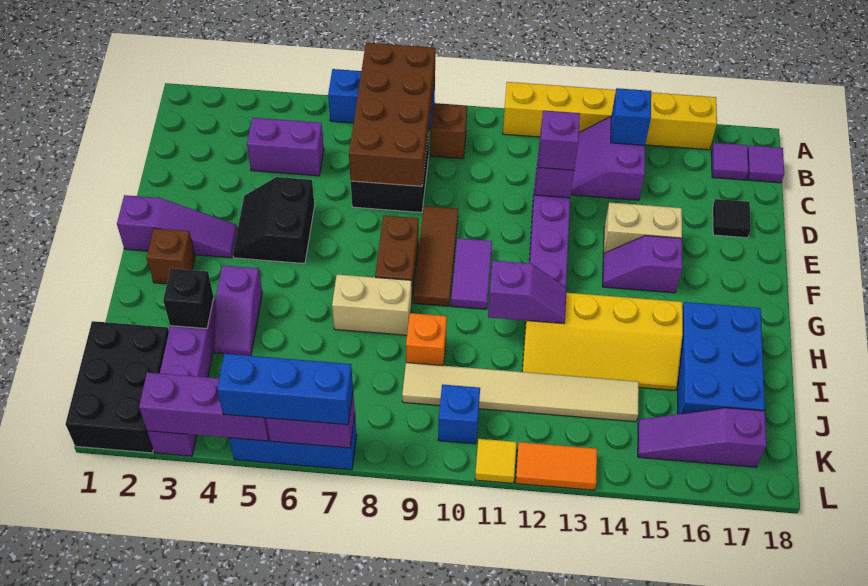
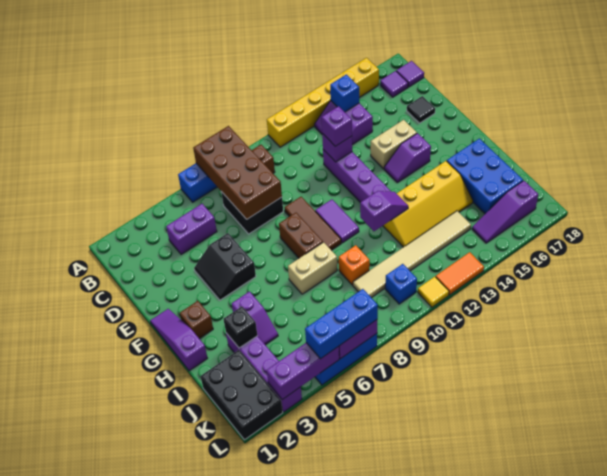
purple slope F1:F3 level 1 top 1 -> purple slope F1:H1 level 1 top H

